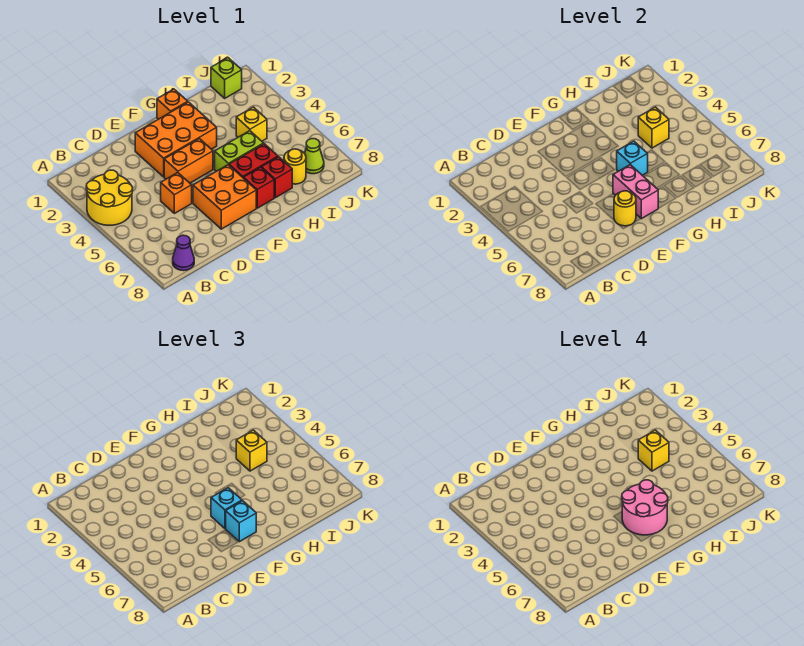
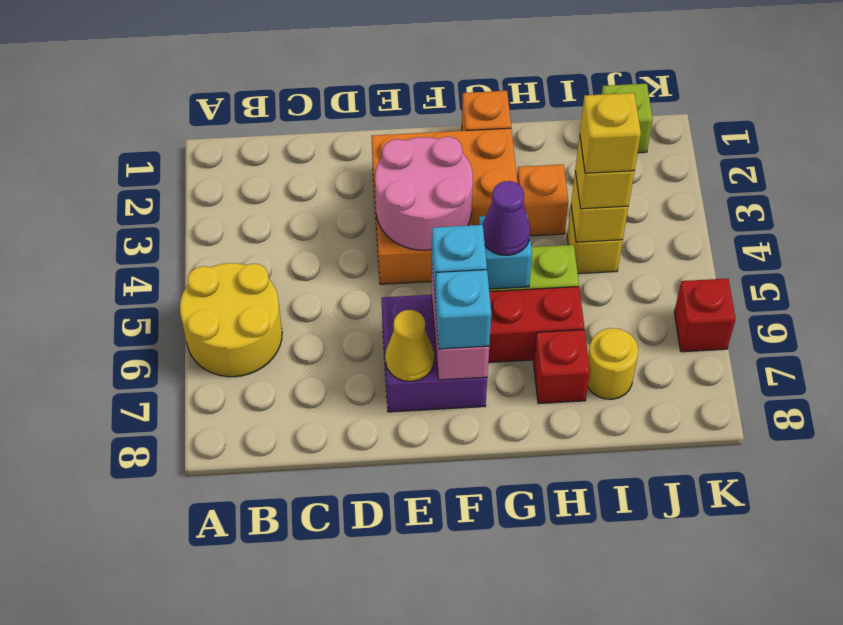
yellow round brick A3:B4 level 1 -> yellow round brick A5:B6 level 1
purple cone B8 level 1 -> purple cone G5 level 3
orange brick D5 level 1 -> orange brick H3 level 1
orange brick E6:F7 level 1 -> purple brick E6:F7 level 1
yellow round brick E7 level 2 -> yellow cone E7 level 2
pink round brick F6:G7 level 4 -> pink round brick E3:F4 level 2
red brick G7 level 1 -> red brick K6 level 1
lime cone J7 level 1 -> none

